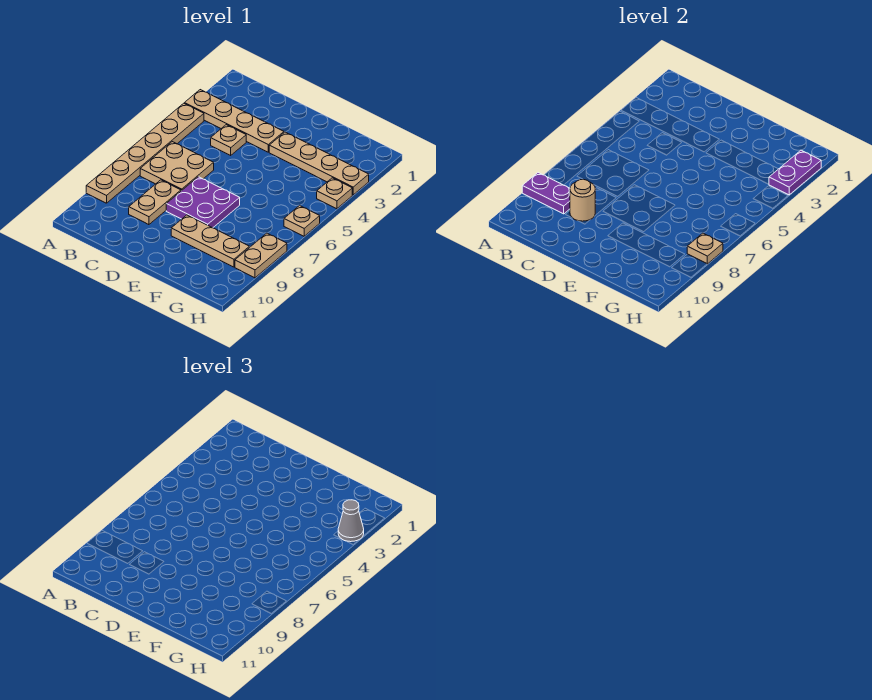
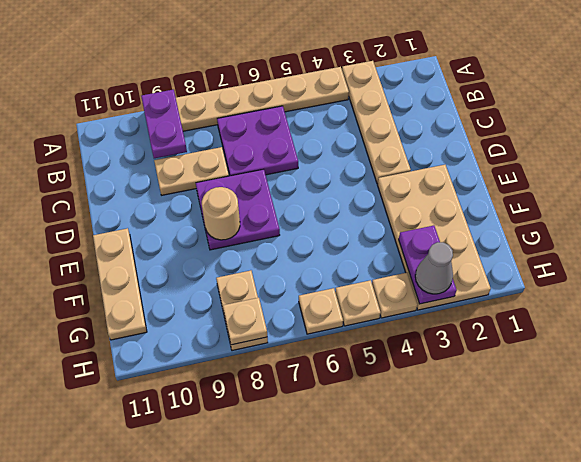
tan plate B6:C7 level 1 -> purple plate B6:C7 level 1
tan plate C4 level 1 -> tan plate H5 level 1
tan round brick C9 level 2 -> tan round brick E8 level 2
tan plate E3:H3 level 1 -> tan plate E2:H3 level 1
tan plate E9:G9 level 1 -> tan plate E11:G11 level 1
purple plate H2:H3 level 2 -> purple plate G3:H3 level 2
tan plate H8:H9 level 1 -> tan plate G8:H8 level 1

